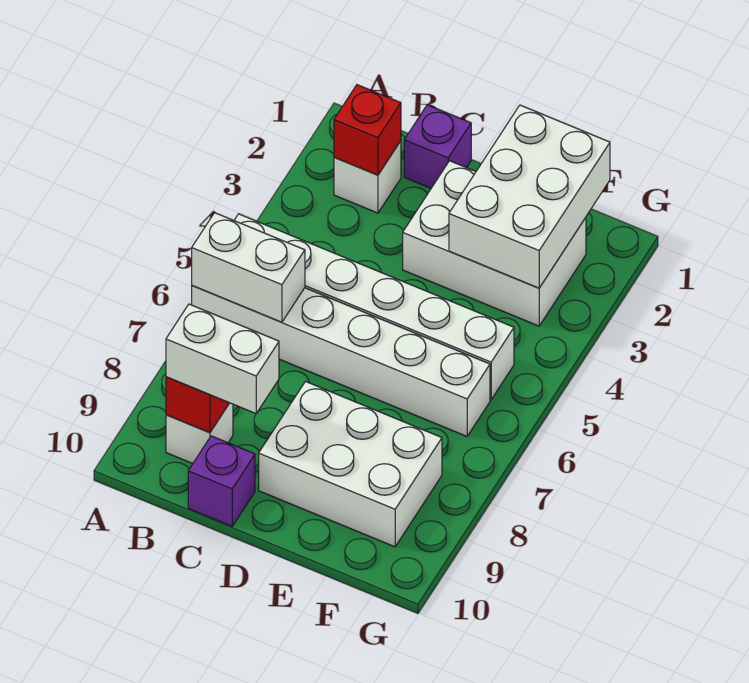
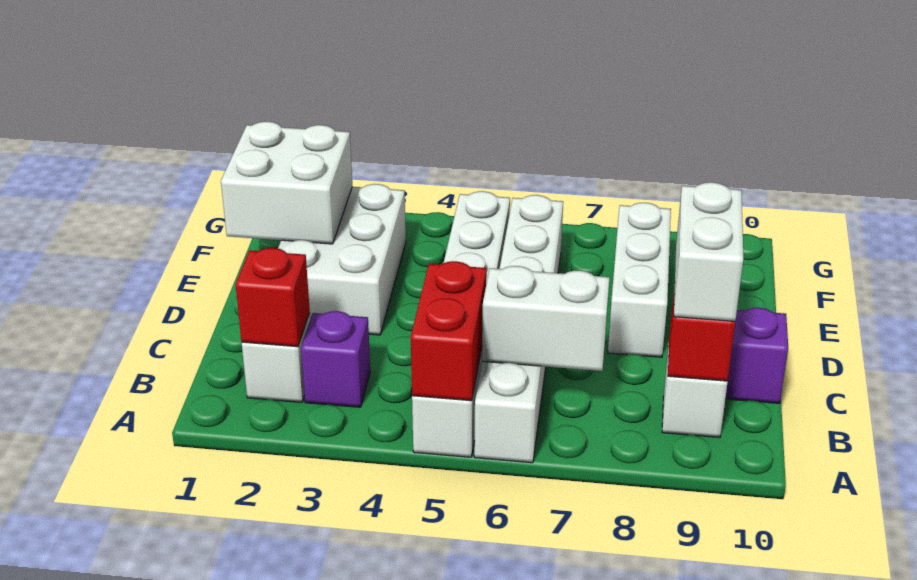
none -> red brick A5:B5 level 2
white brick A6:B6 level 2 -> white brick B6:B7 level 2
purple brick C1 level 1 -> purple brick B3 level 1
white brick D8:F9 level 1 -> white brick D8:F8 level 1
white brick E1:F3 level 2 -> white brick E1:F2 level 2

